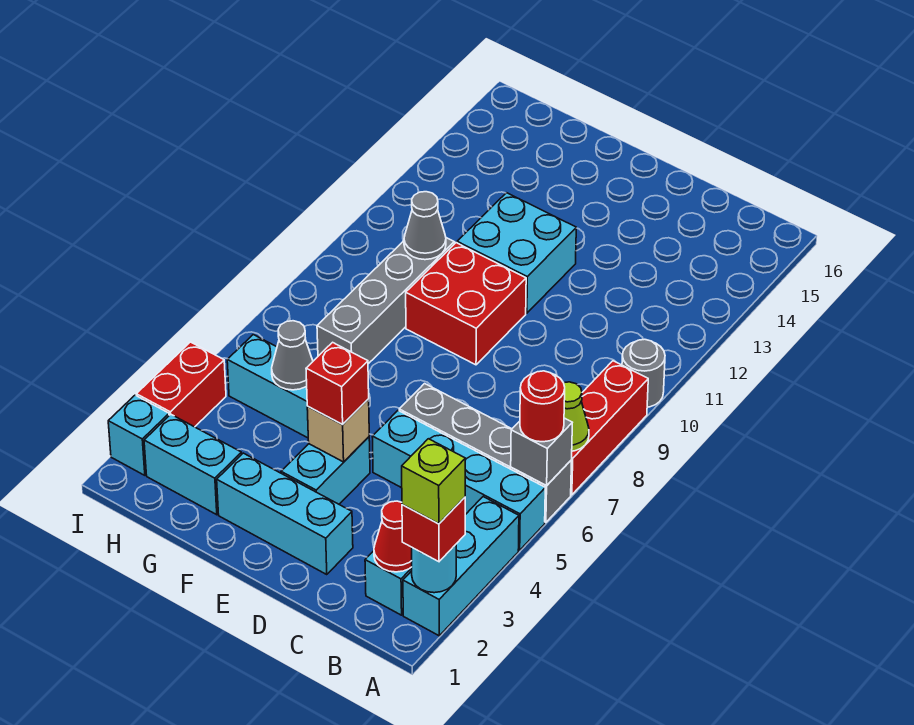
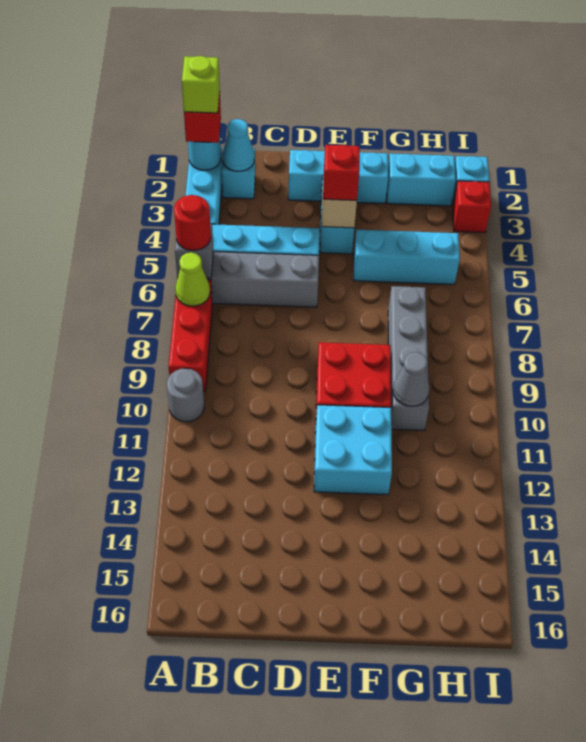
red cone B2 level 2 -> cyan cone B2 level 2
grey cone G5 level 2 -> none
red brick I3:I4 level 1 -> red brick I3 level 1

